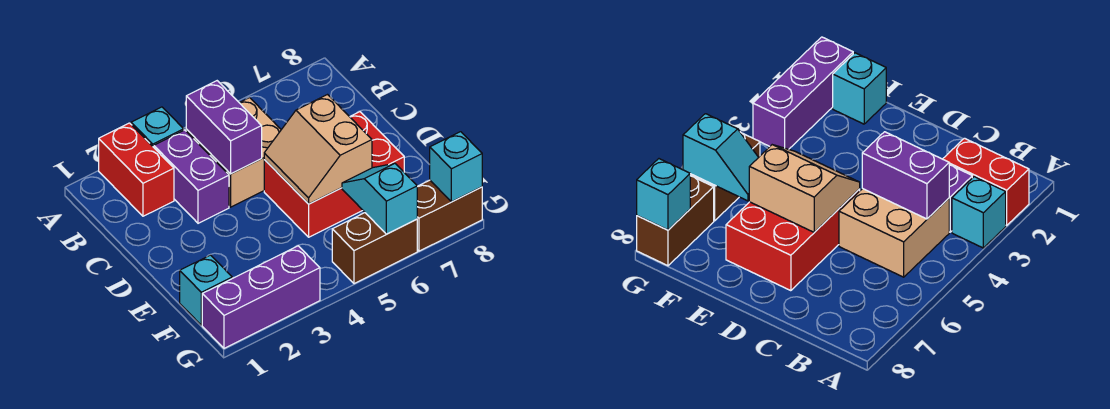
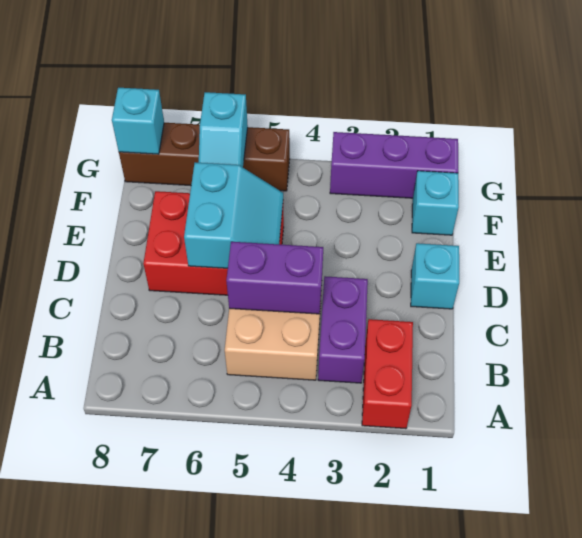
cyan brick A3 level 1 -> cyan brick D1 level 1
purple brick B4:C4 level 2 -> purple brick C4:C5 level 2
tan slope D5:E6 level 2 top 6 -> cyan slope D5:E6 level 2 top 6

